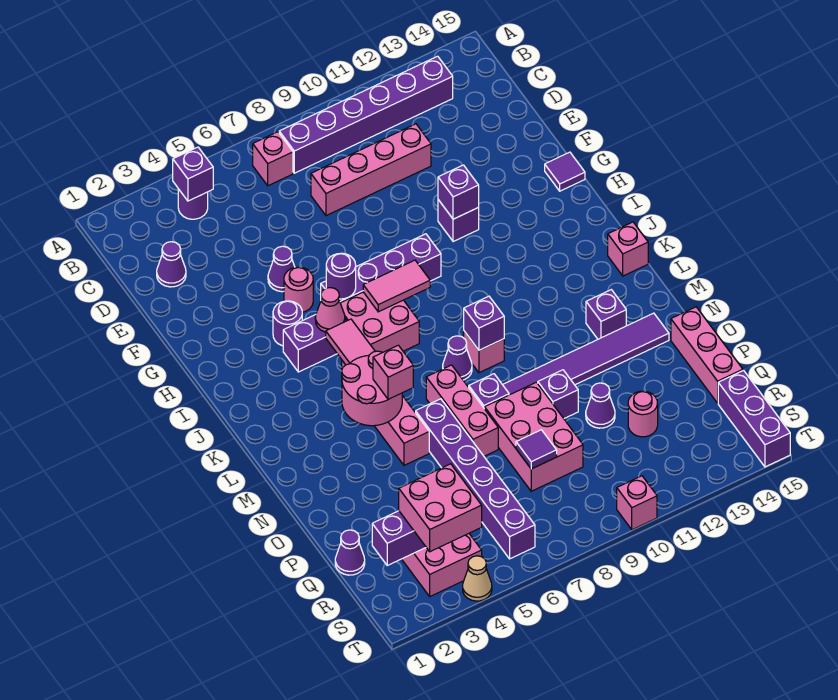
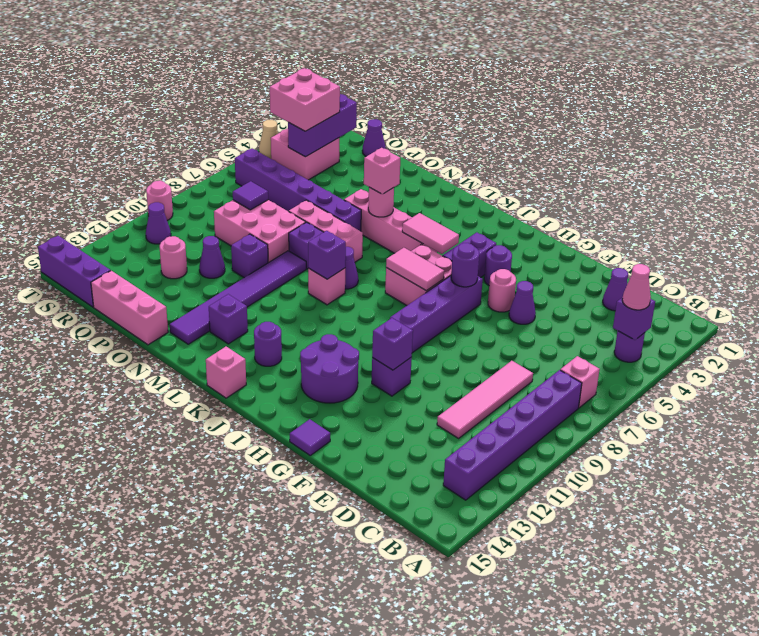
pink brick D8:D11 level 1 -> pink tile D8:D11 level 1
none -> purple round brick H12:I13 level 1
pink cone I5 level 2 -> pink cone B4 level 3
pink tile I7:I8 level 2 -> pink tile I7:J7 level 2
none -> purple round brick K13 level 1
pink round brick L4:M5 level 2 -> pink round brick M5 level 2
none -> purple cone S11 level 1
pink brick T10 level 1 -> pink round brick T10 level 1

